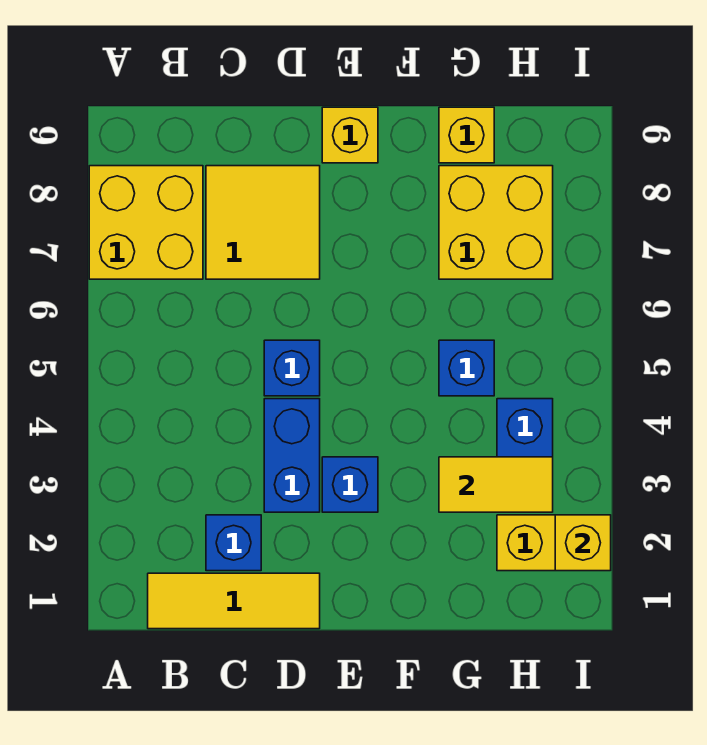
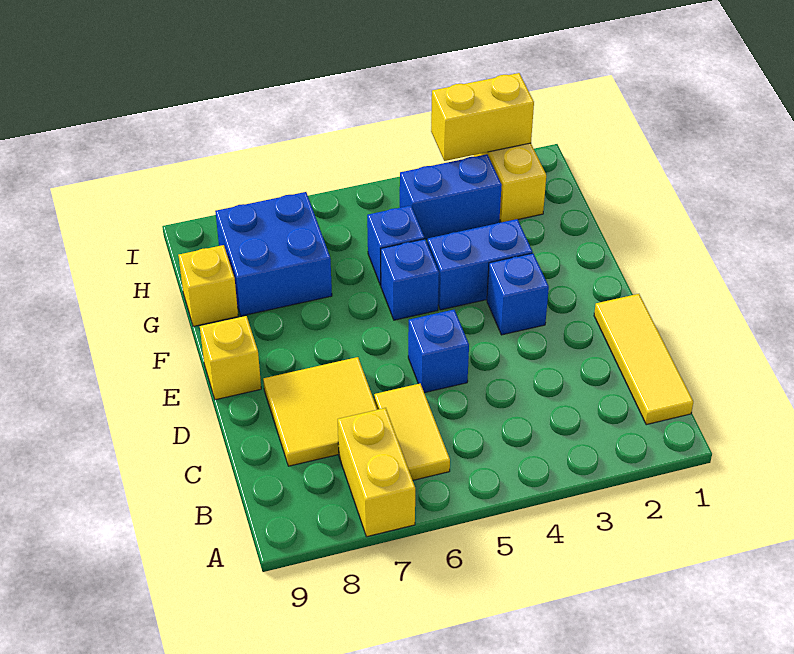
yellow brick A7:B8 level 1 -> yellow brick A7:B7 level 1
blue brick C2 level 1 -> blue brick F5 level 1
blue brick D3:D4 level 1 -> blue brick F3:F4 level 1
yellow tile G3:H3 level 2 -> yellow tile B6:C6 level 1
yellow brick G7:H8 level 1 -> blue brick G7:H8 level 1
yellow brick I2 level 2 -> yellow brick I2:I3 level 2

